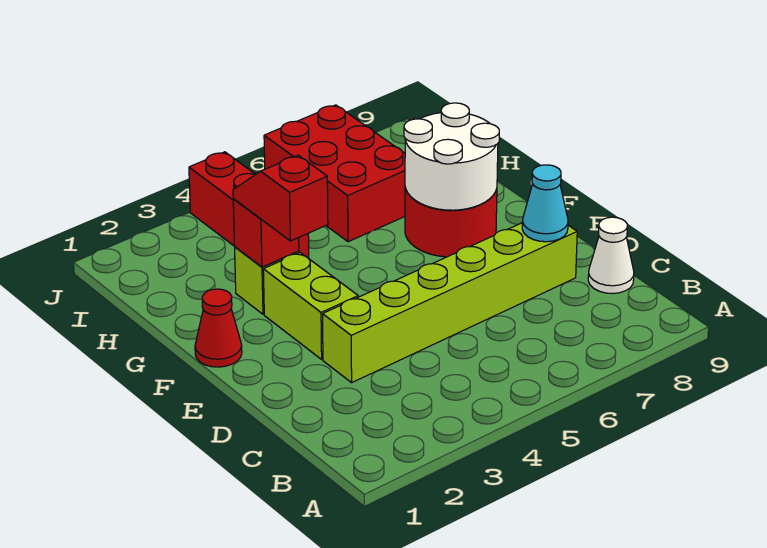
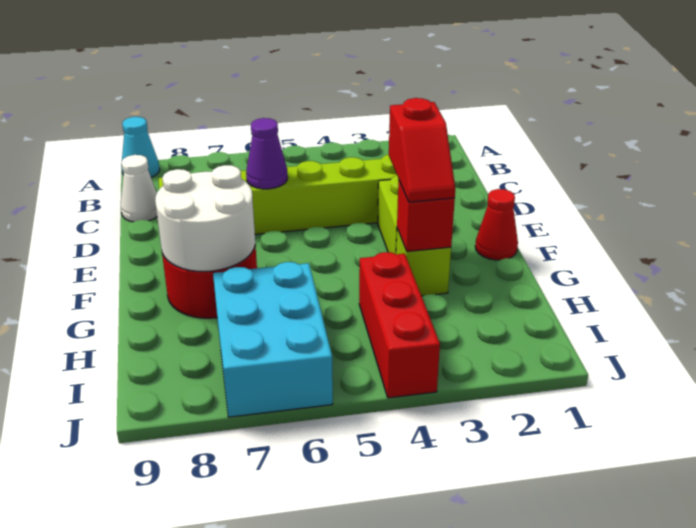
none -> purple cone D6 level 2
cyan cone D8 level 2 -> cyan cone A9 level 1
red brick H6:J7 level 1 -> cyan brick H6:J7 level 1

